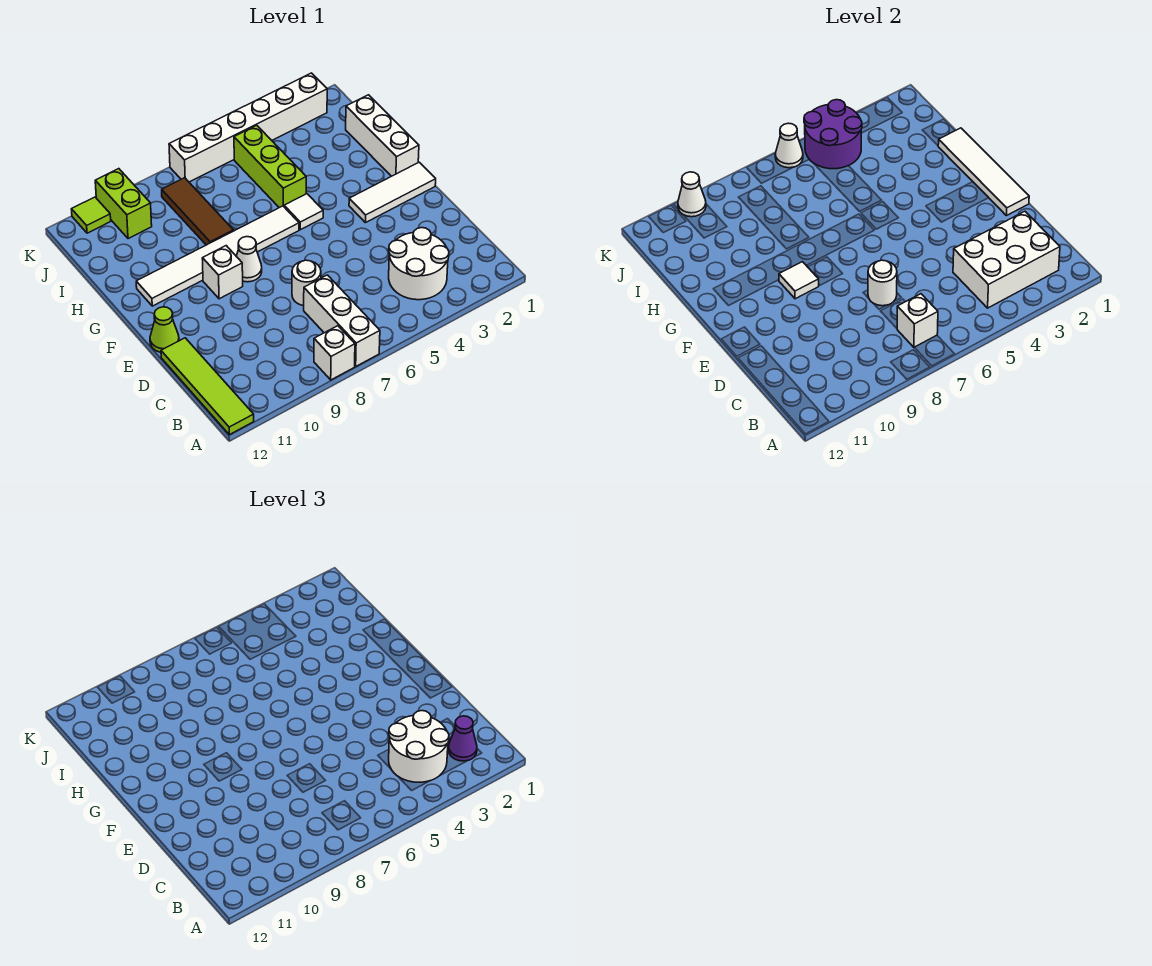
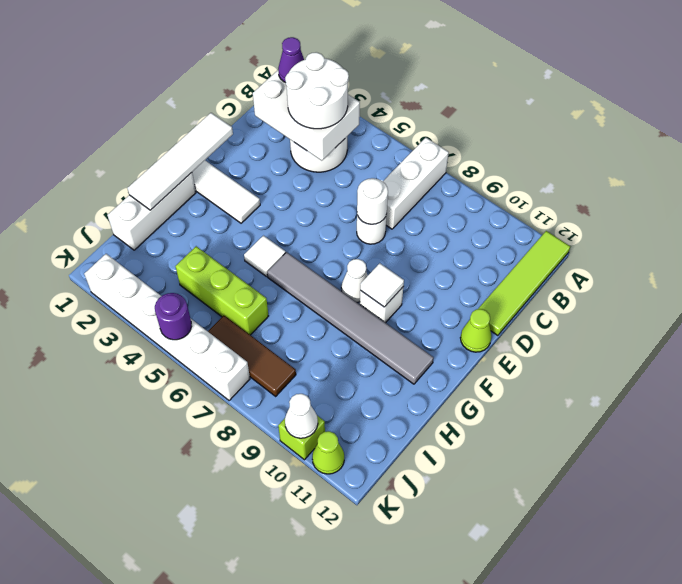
white brick A8 level 1 -> none
white brick B7 level 2 -> none
white tile G6:G11 level 1 -> grey tile G6:G11 level 1
lime brick H5:J5 level 1 -> lime brick I4:I6 level 1
brown tile H8:J8 level 1 -> brown tile J6:J8 level 1
purple round brick J4:K5 level 2 -> purple round brick K5 level 2
lime brick J10:K10 level 1 -> lime brick K10 level 1
white cone K6 level 2 -> none
lime tile K11 level 1 -> lime cone K11 level 1

